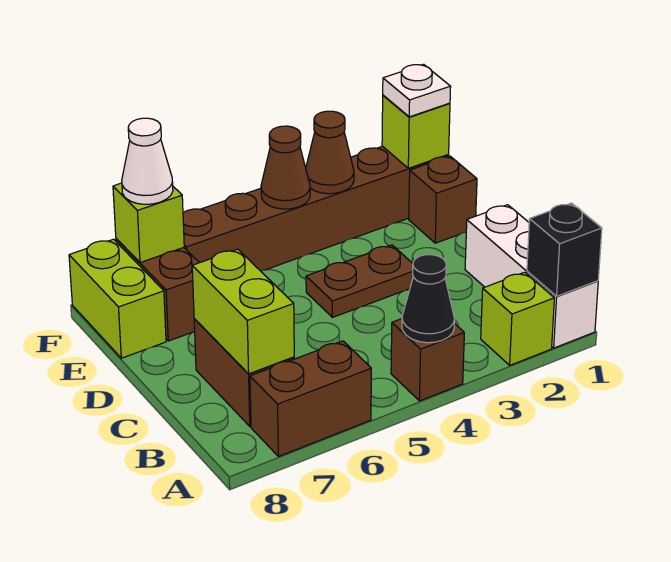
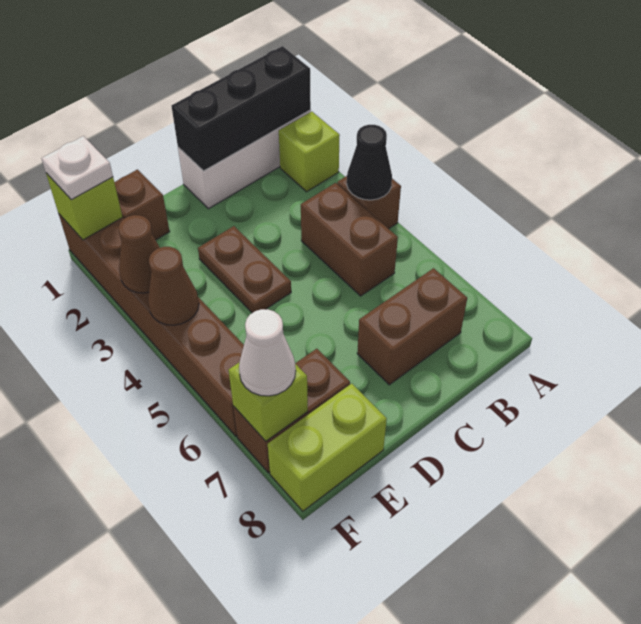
black brick A1 level 2 -> black brick A1:C1 level 2
brown brick A6:A7 level 1 -> brown brick B4:B5 level 1
lime brick B7:C7 level 2 -> none

